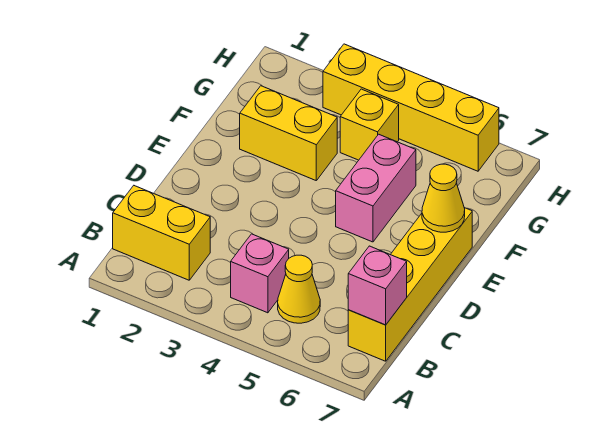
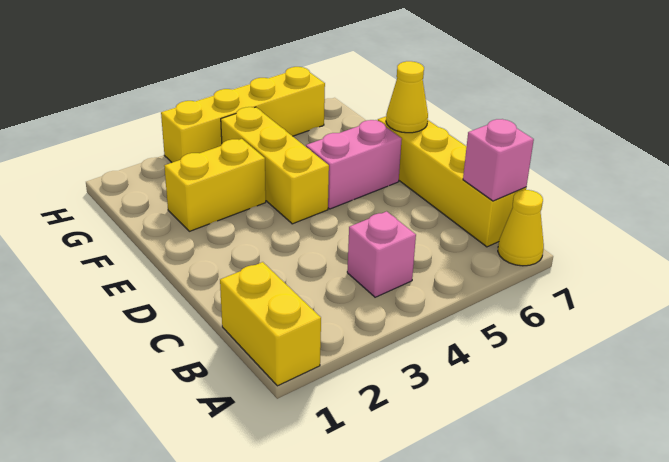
yellow brick B1:B2 level 1 -> yellow brick A1:B1 level 1
yellow cone B5 level 1 -> yellow cone A7 level 1
pink brick E5:F5 level 1 -> pink brick E5:E6 level 1
yellow brick G4 level 1 -> yellow brick E4:G4 level 1

